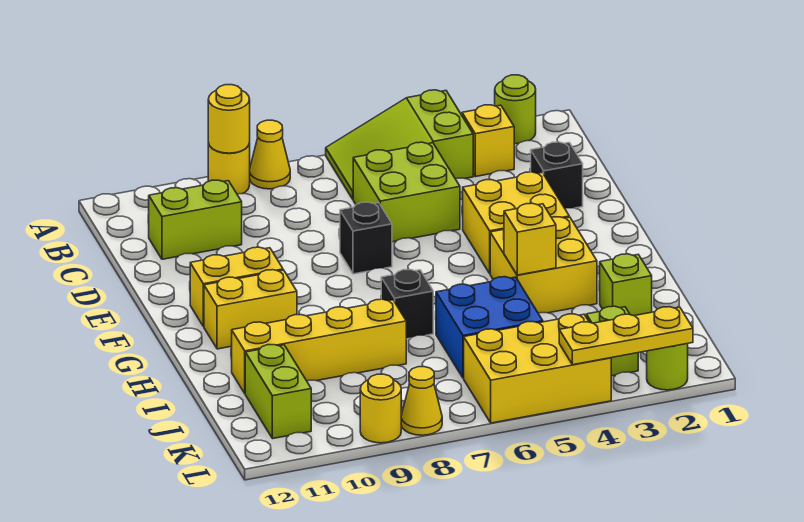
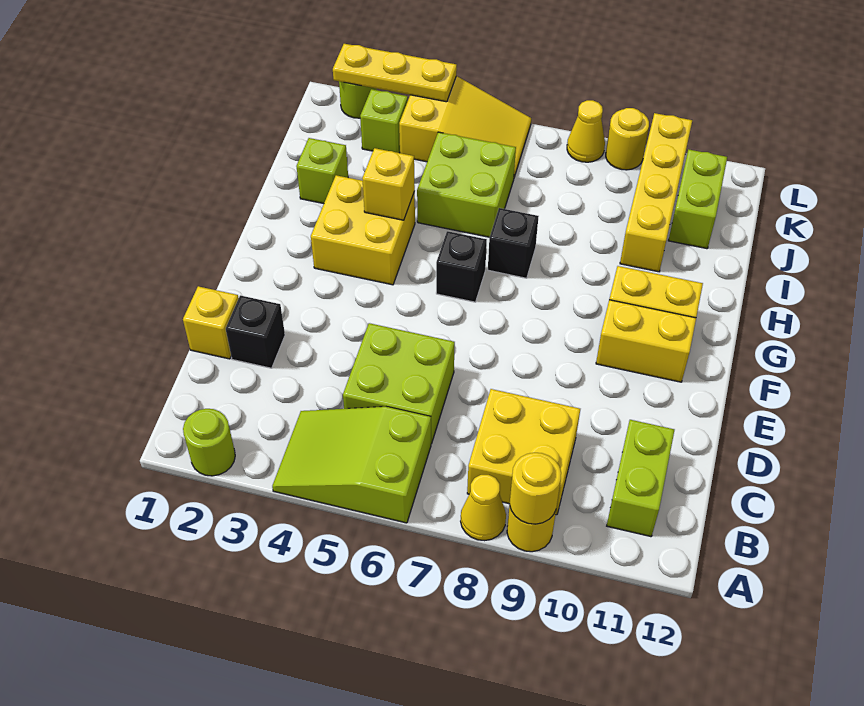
lime slope A4:B6 level 1 top 4 -> lime slope A4:B6 level 1 top 6
yellow brick B3 level 1 -> yellow brick D1 level 1
lime brick C10:C11 level 1 -> lime brick B11:C11 level 1
yellow brick E3:F4 level 1 -> yellow brick B8:C9 level 1
black brick E7 level 1 -> black brick G6 level 1
blue brick I5:J6 level 1 -> lime brick I5:J6 level 1
yellow brick I8:I11 level 1 -> yellow brick I10:L10 level 1
yellow brick K4:L6 level 1 -> yellow slope K4:L6 level 1 top 4

